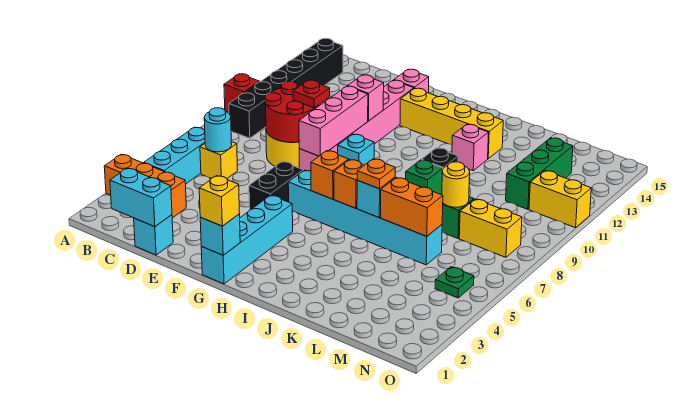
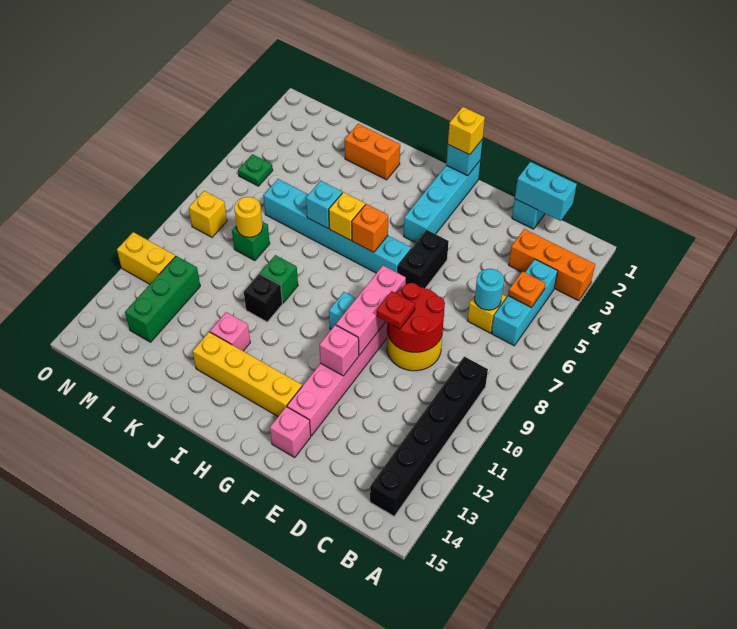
red brick A10 level 1 -> none
orange brick I6 level 2 -> yellow brick I6 level 2
orange plate J6 level 3 -> orange plate B5 level 2
orange brick K6:L6 level 2 -> orange brick J2:K2 level 1
yellow brick M8:N8 level 1 -> yellow brick N8 level 1

